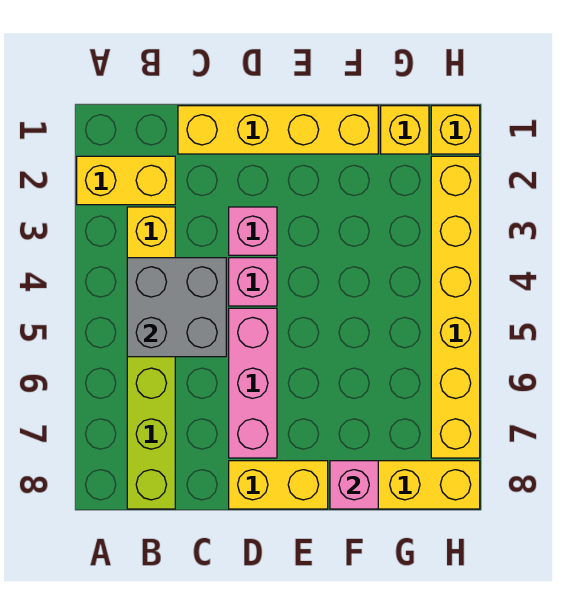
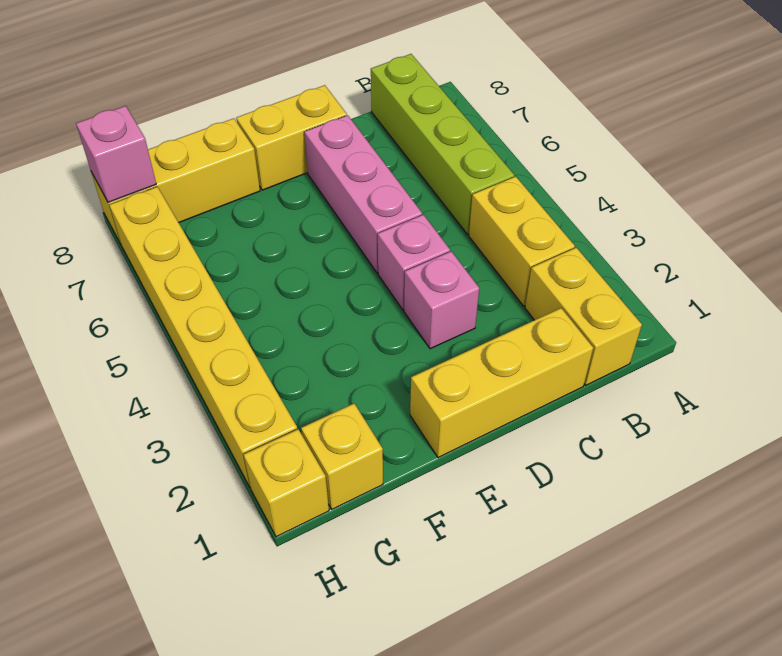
yellow brick A2:B2 level 1 -> yellow brick B1:B2 level 1
grey brick B4:C5 level 2 -> none
yellow brick C1:F1 level 1 -> yellow brick C1:E1 level 1
pink brick F8 level 2 -> pink brick H8 level 2

